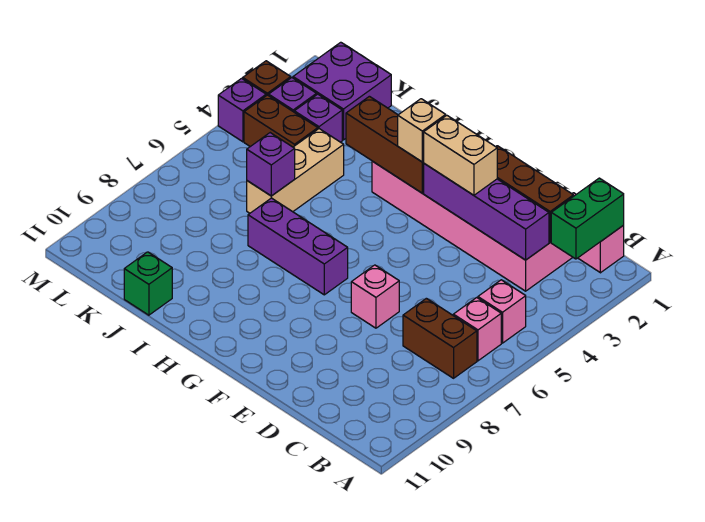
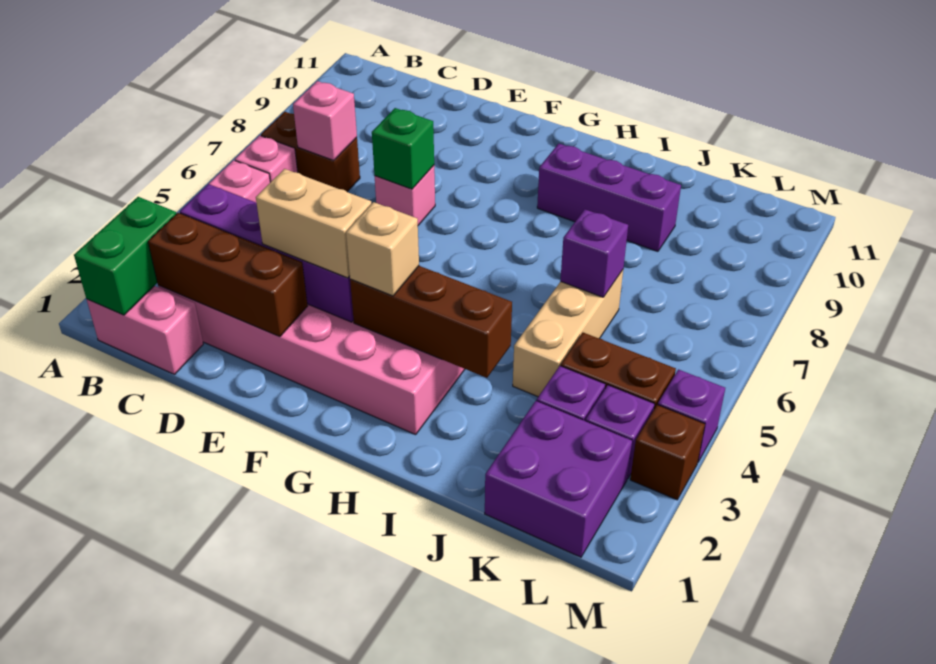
none -> pink brick C7 level 2
purple brick G7:I7 level 1 -> purple brick H9:J9 level 1
green brick J11 level 1 -> green brick E7 level 2

